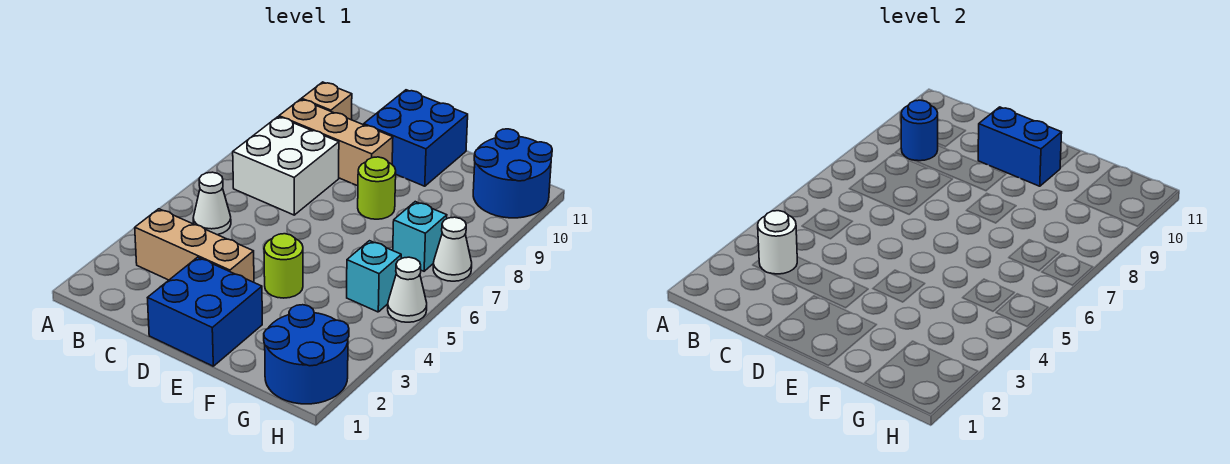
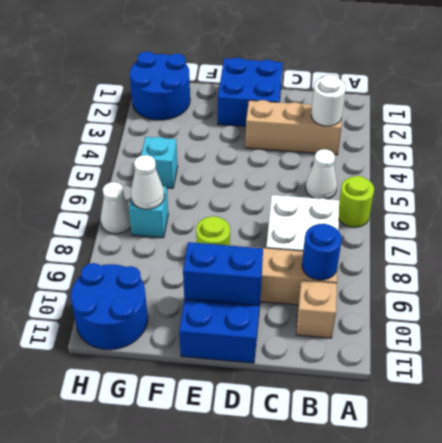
lime round brick E4 level 1 -> lime round brick A6 level 1
white cone H5 level 1 -> white cone G7 level 2

